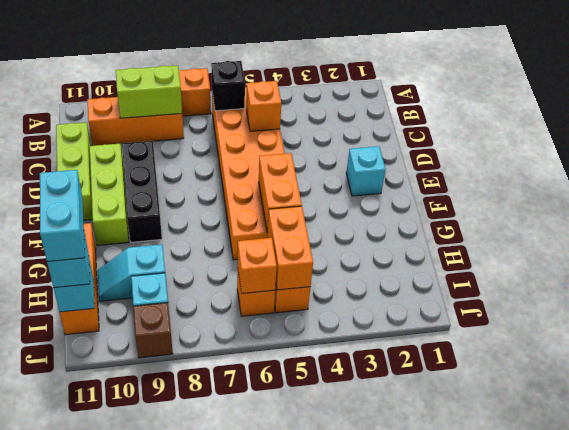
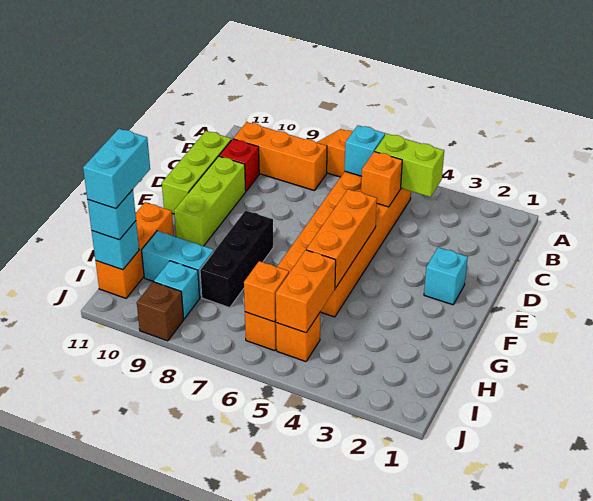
black brick B6 level 2 -> cyan brick B6 level 2
lime brick B8:B9 level 2 -> lime brick B4:B5 level 2
none -> red brick C10 level 1
black brick D9:F9 level 1 -> black brick F8:H8 level 1
orange brick F5:G5 level 2 -> orange brick E5:G5 level 2
cyan slope H9:H10 level 1 top 9 -> cyan brick H9:H10 level 1

